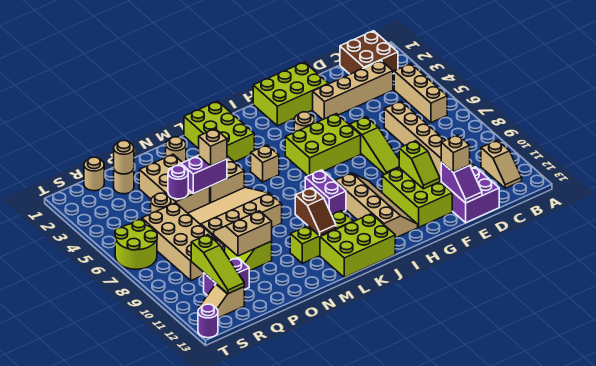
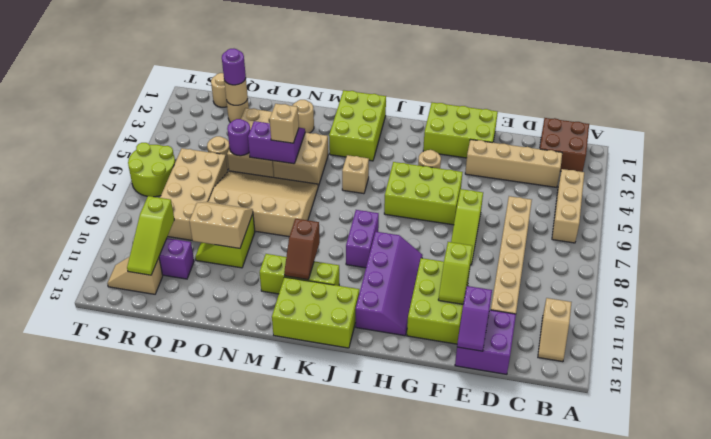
tan brick E12 level 3 -> none
tan slope H9:I12 level 1 top I -> purple slope H9:I12 level 1 top I
purple round brick T13 level 1 -> purple round brick Q2 level 3

